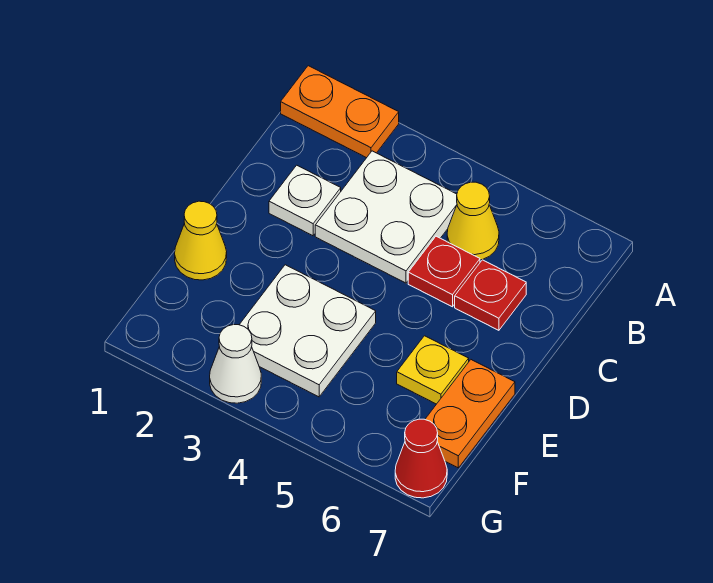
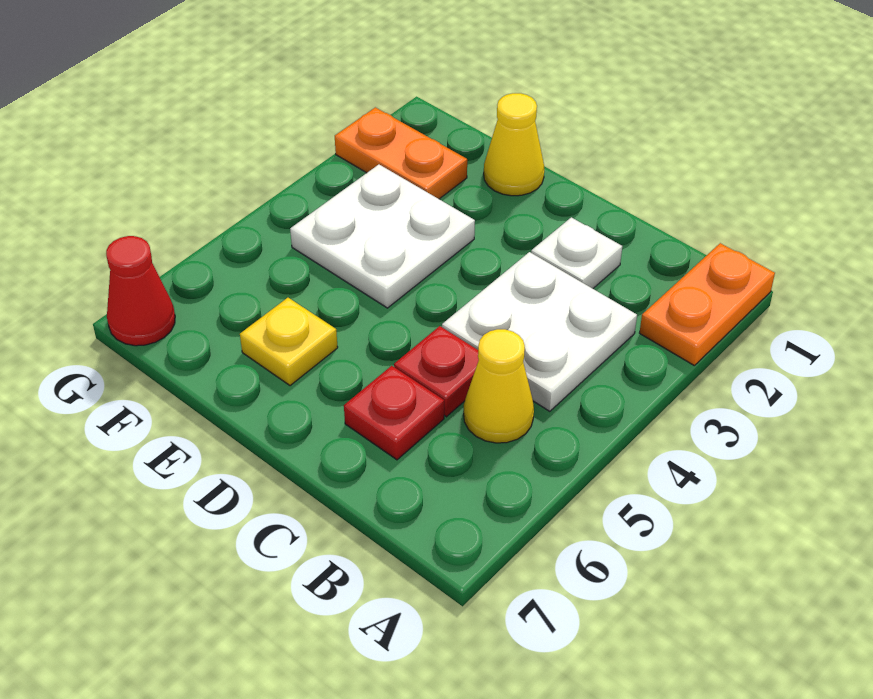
orange plate E7:F7 level 1 -> orange plate F2:G2 level 1
white cone G3 level 1 -> none

